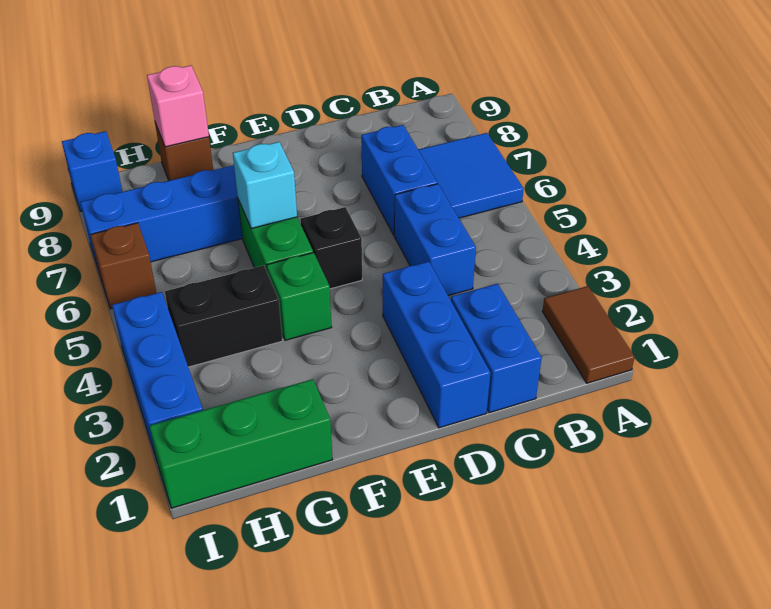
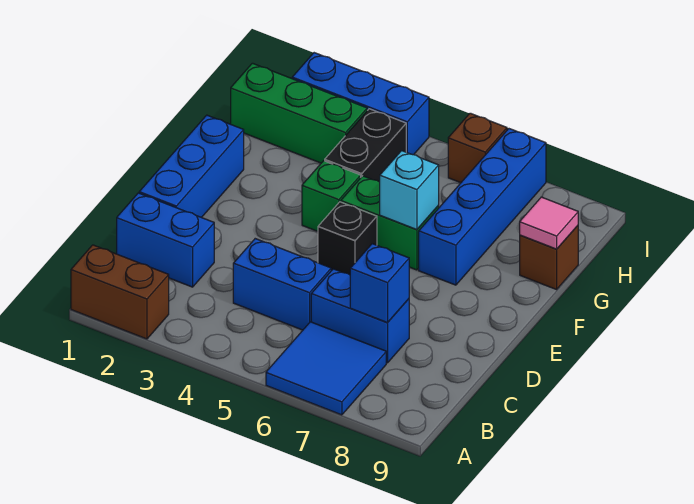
brown tile A1:A2 level 1 -> brown brick A1:A2 level 1
blue brick D1:D3 level 1 -> blue brick D1:F1 level 1
green brick G1:I1 level 1 -> green brick H1:H3 level 1
pink brick G9 level 2 -> pink tile G9 level 2
blue brick I9 level 1 -> blue brick C7 level 2

